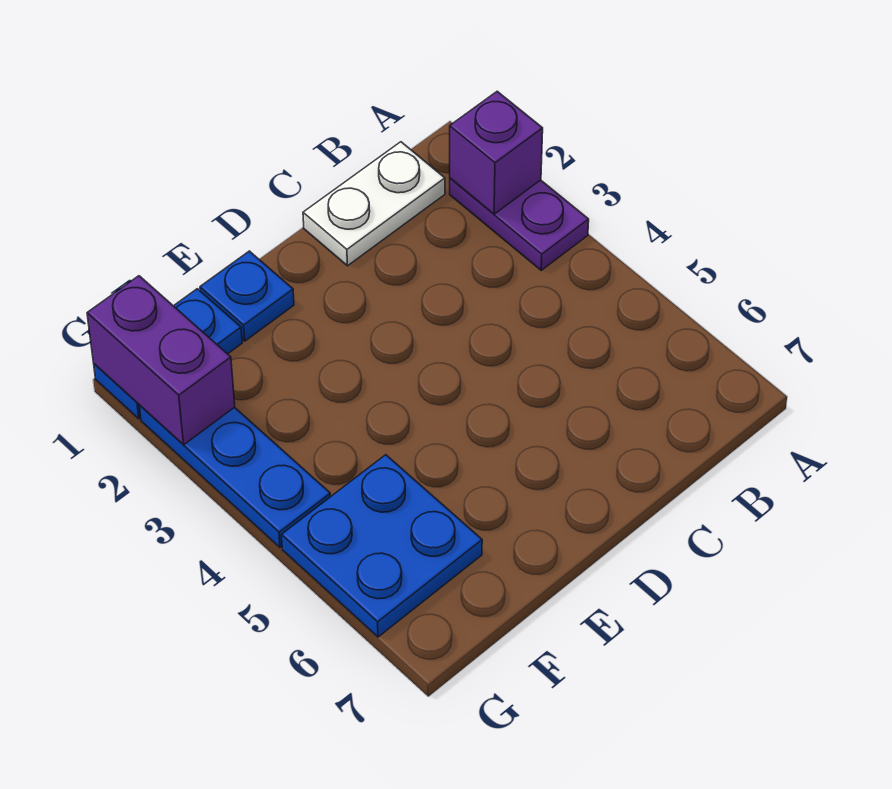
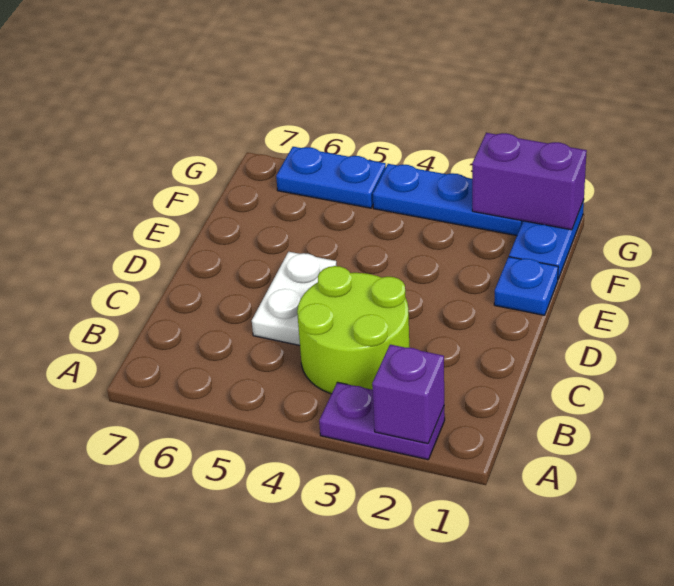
white plate B1:C1 level 1 -> white plate C5:D5 level 1
none -> lime round brick B3:C4 level 1
blue plate F5:G6 level 1 -> blue plate G5:G6 level 1

